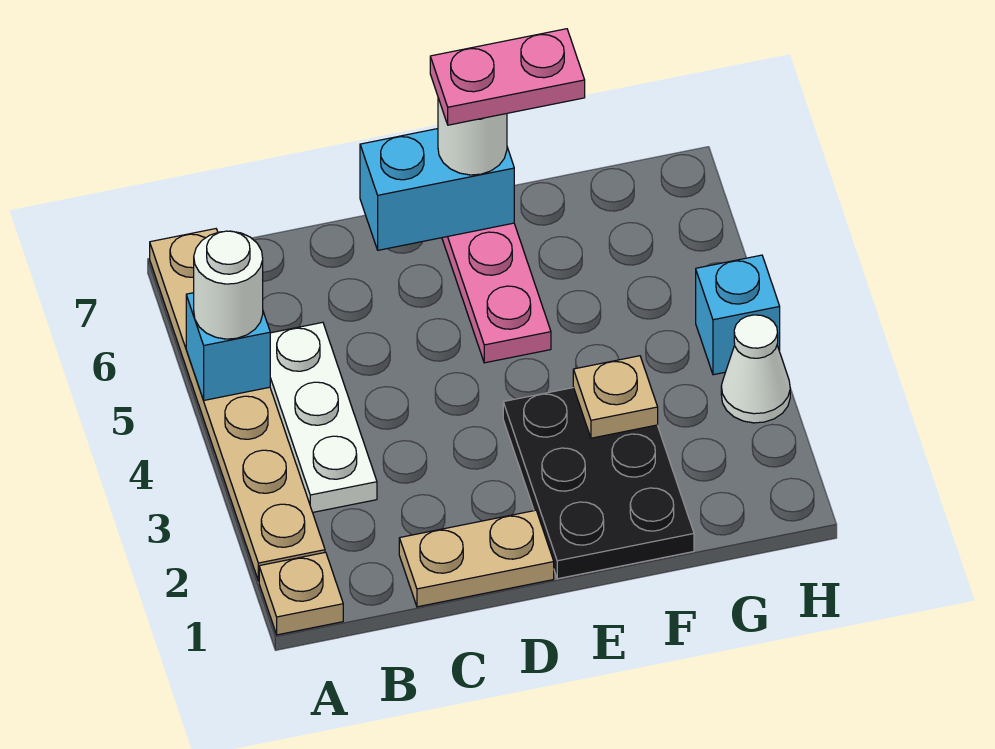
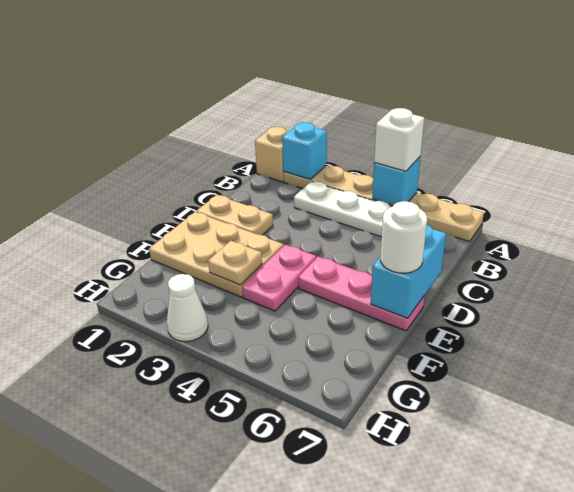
tan plate A1 level 1 -> tan brick A1 level 1
white round brick A5 level 3 -> white brick A5 level 3
tan plate C1:D1 level 1 -> tan plate D1:D2 level 1
black plate E1:F3 level 1 -> tan plate E1:F3 level 1
pink plate E7:F7 level 4 -> pink plate E4:F4 level 1
cyan brick H4 level 1 -> cyan brick A2 level 2

